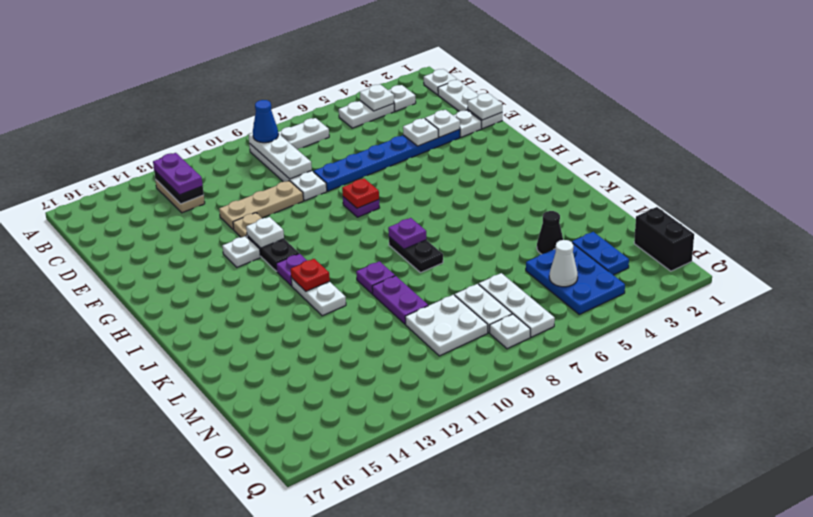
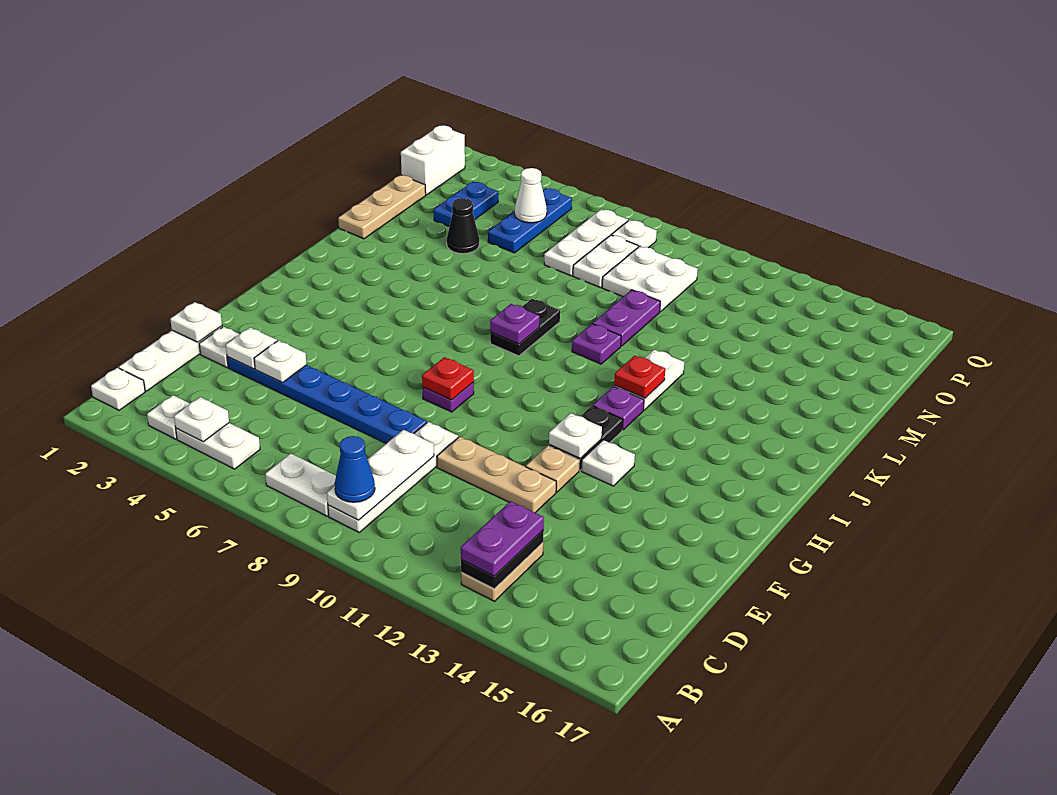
none -> tan plate L1:N1 level 1
blue plate N4:P5 level 1 -> blue plate N5:P5 level 1
black brick O1:P1 level 1 -> white brick O1:P1 level 1

